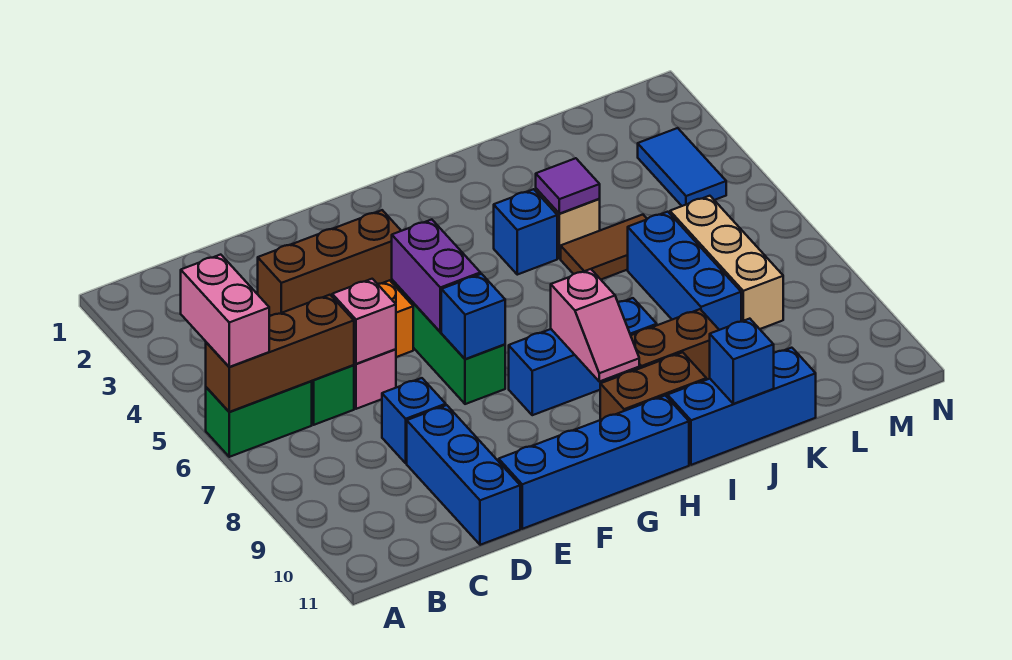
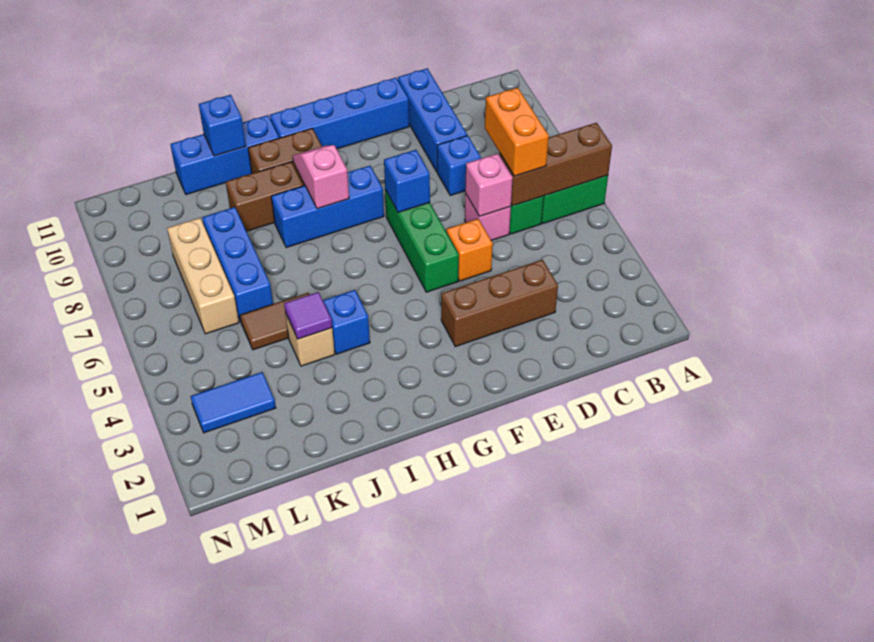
pink brick A5:A6 level 3 -> none
none -> orange brick C6:C7 level 3
purple brick F5:F6 level 2 -> none
blue tile M3:M4 level 1 -> blue tile L3:M3 level 1

